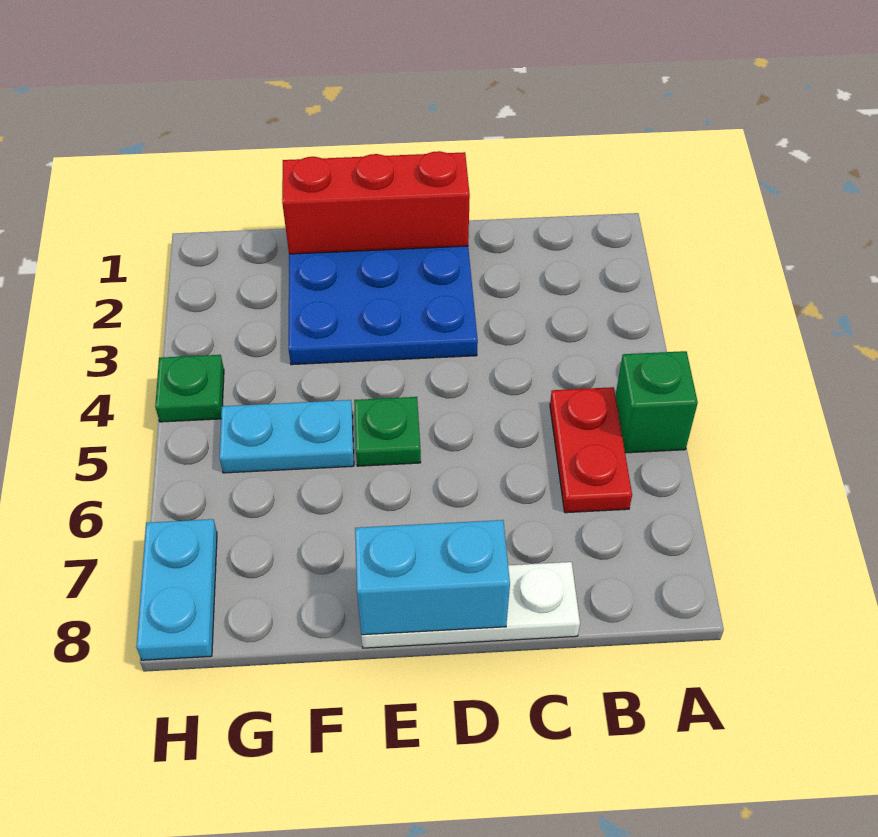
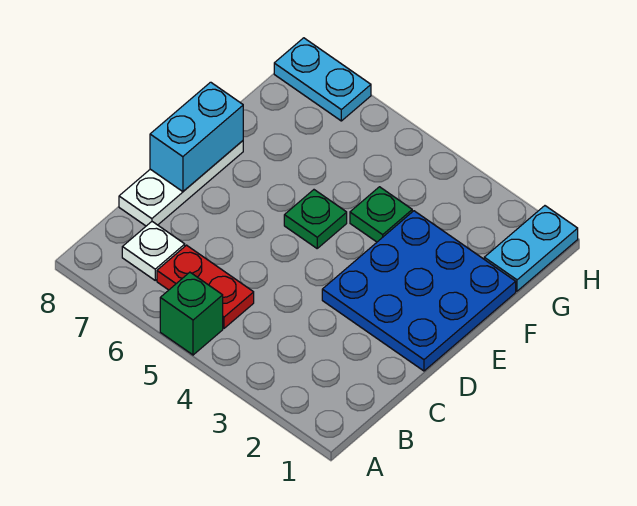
none -> white plate B7 level 1
red brick D1:F1 level 2 -> none
cyan plate F5:G5 level 1 -> cyan plate G1:H1 level 1
green plate H4 level 1 -> green plate F4 level 1

